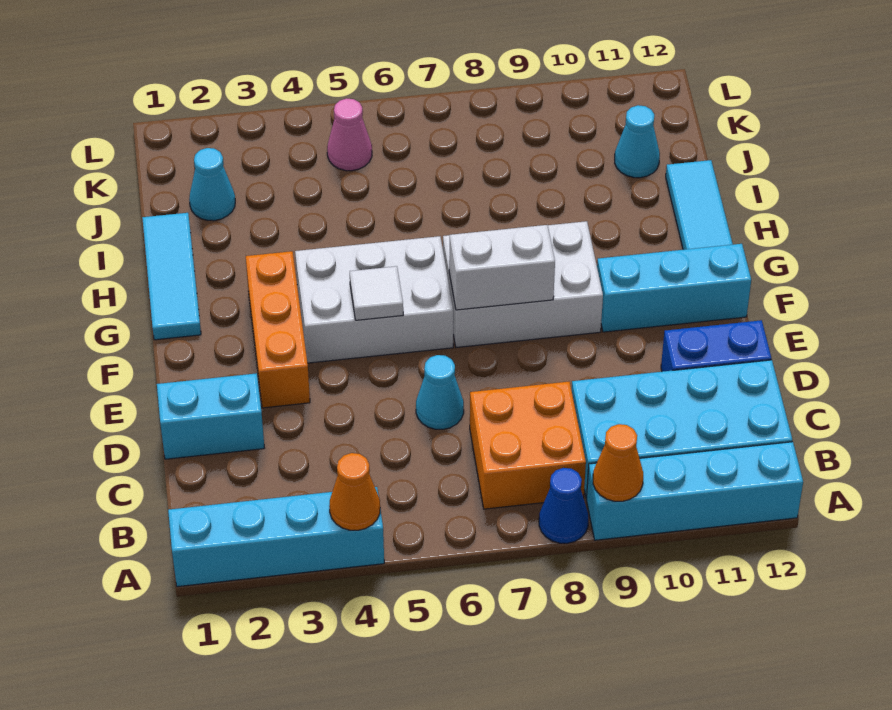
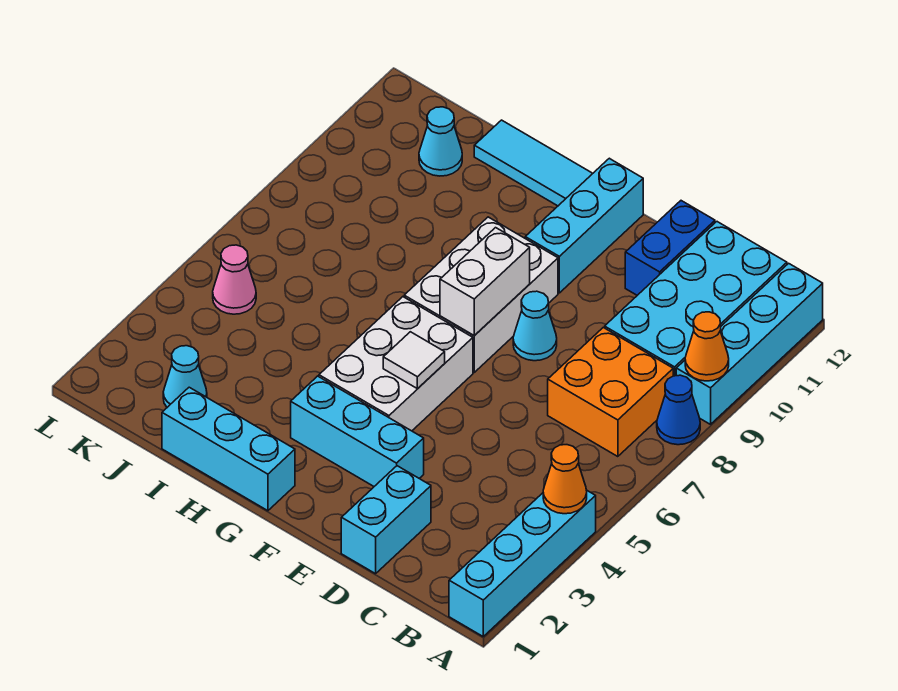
cyan cone D6 level 1 -> cyan cone E8 level 1
orange brick E3:G3 level 1 -> cyan brick E3:G3 level 1
cyan tile G1:I1 level 1 -> cyan brick G1:I1 level 1

